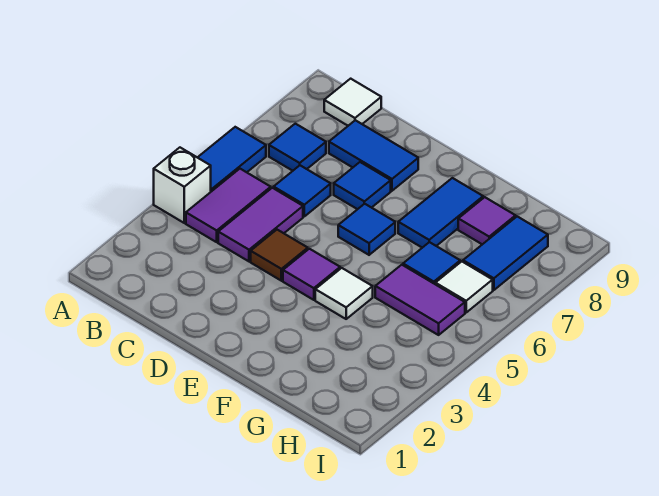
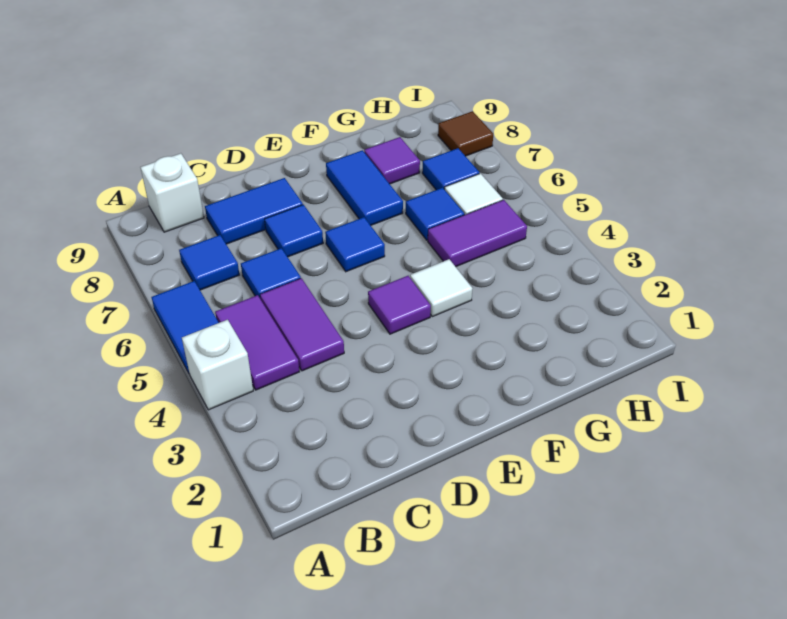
white tile B9 level 1 -> white brick B9 level 1
brown tile D4 level 1 -> brown tile I8 level 1
blue tile H7:H8 level 1 -> blue tile H7 level 1

